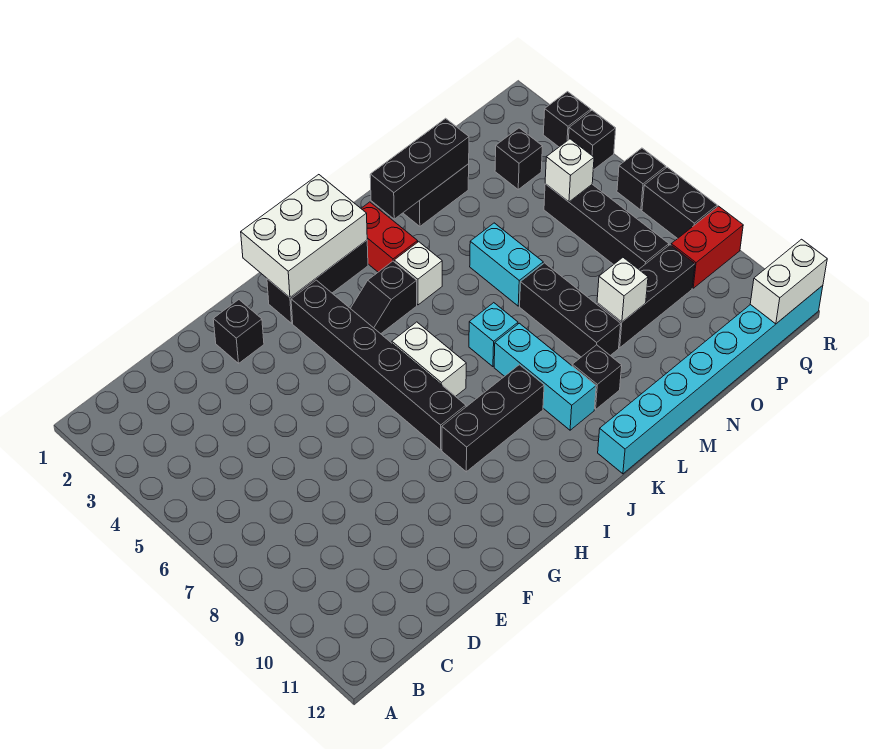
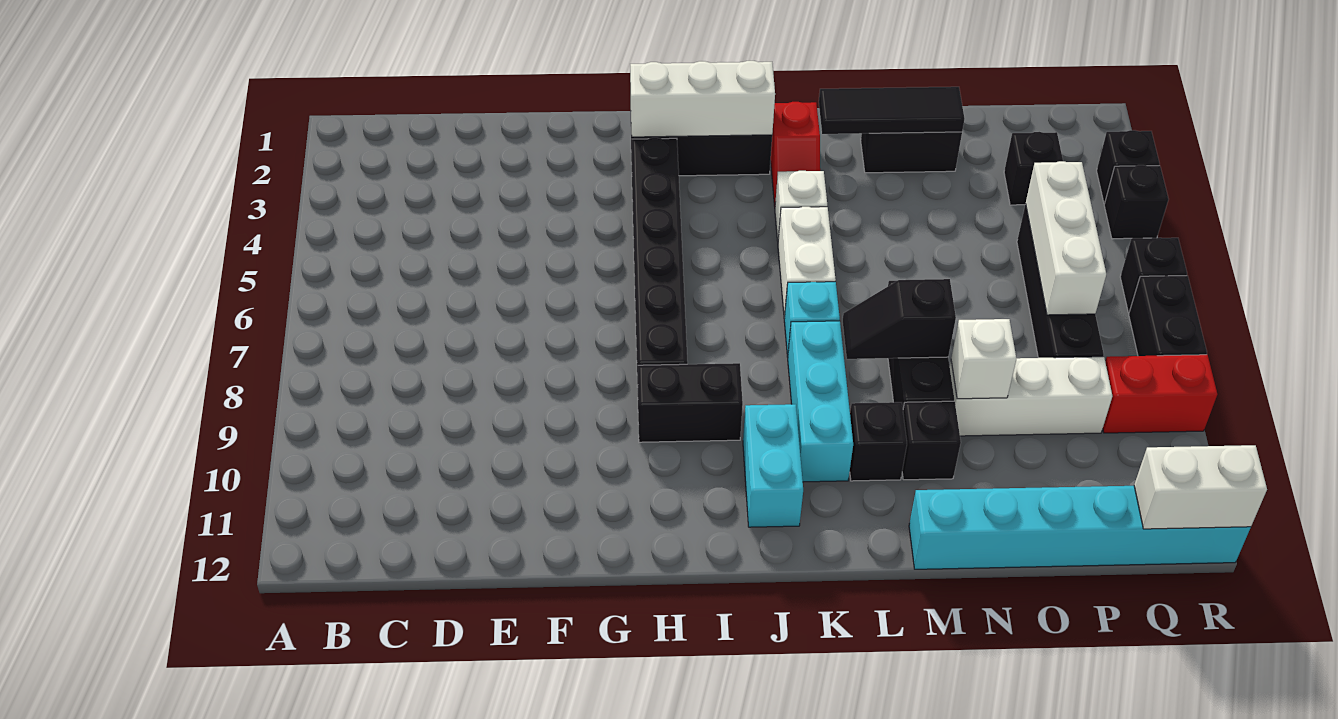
black brick F2 level 1 -> black brick M10 level 1
white brick H1:J2 level 2 -> white brick H2:J2 level 2
black brick H9:J9 level 1 -> black brick H9:I9 level 1
black slope I4:J4 level 1 top J -> black slope L8:M8 level 2 top M
white brick I6:I7 level 1 -> white brick K5:K6 level 1
red brick K2:K3 level 1 -> red slope K2:K3 level 1 top 2
cyan brick K12:R12 level 1 -> cyan brick M12:R12 level 1
black brick L2:N2 level 2 -> black tile L2:N2 level 2
cyan brick M5:M6 level 1 -> cyan brick J10:J11 level 1
black brick N9:P9 level 1 -> white brick N9:P9 level 1
white brick P5 level 2 -> white brick P5:P7 level 2

